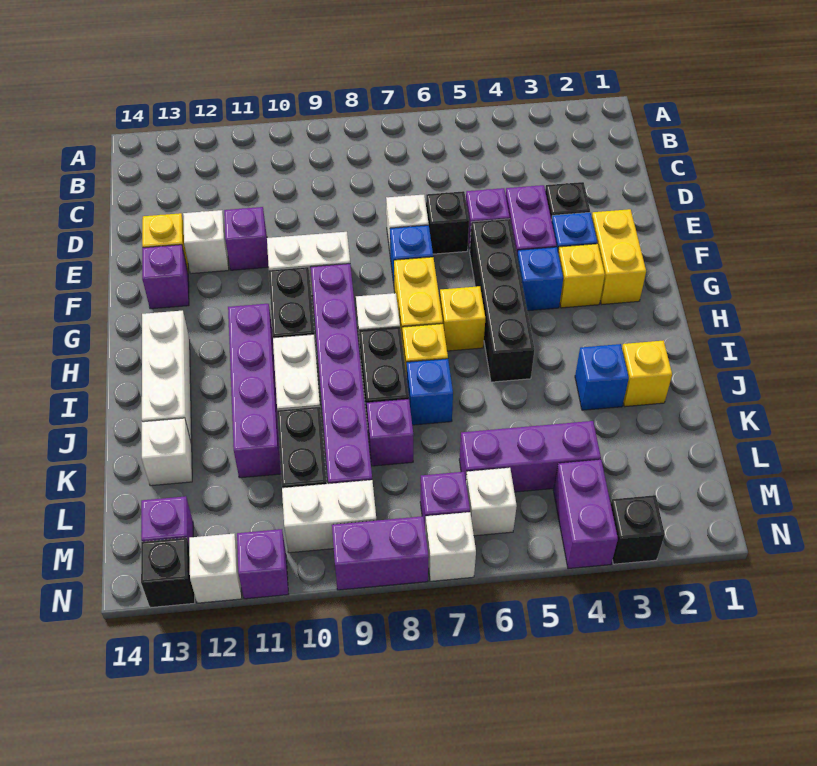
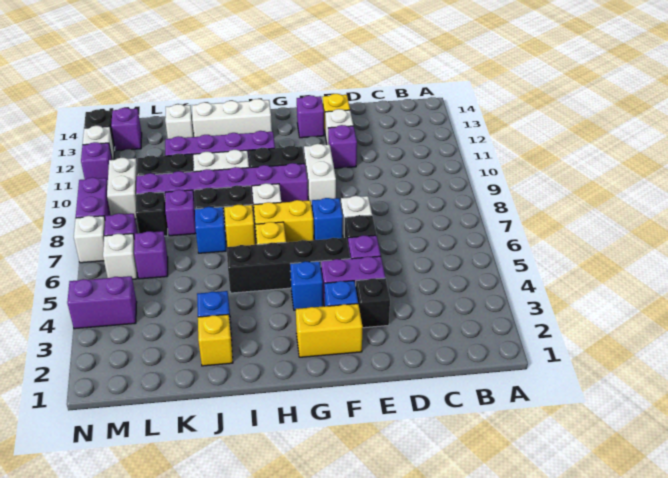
yellow brick G3 level 1 -> none
purple brick L4:L6 level 1 -> purple brick L6 level 1
black brick N3 level 1 -> black brick L8 level 1

